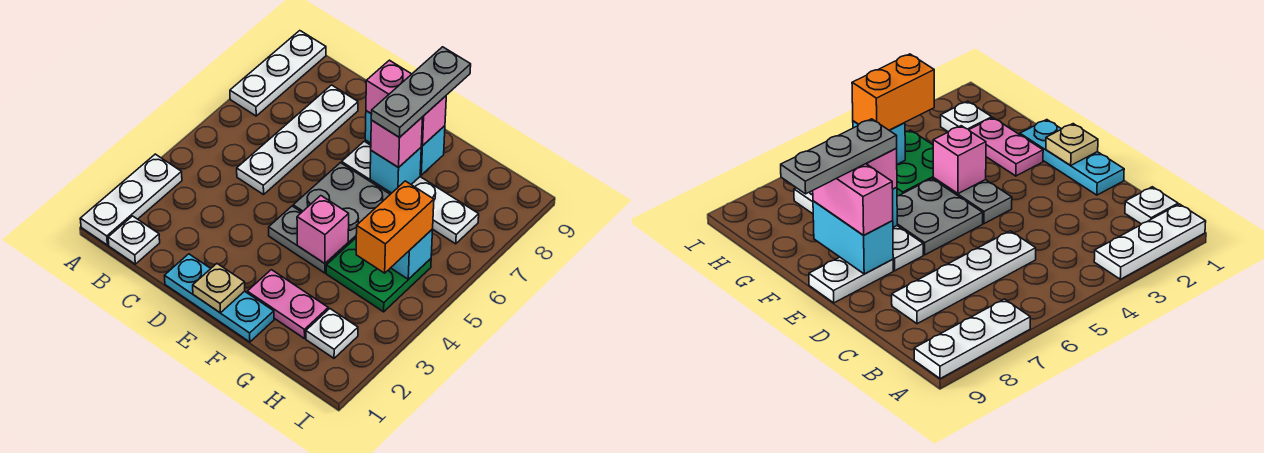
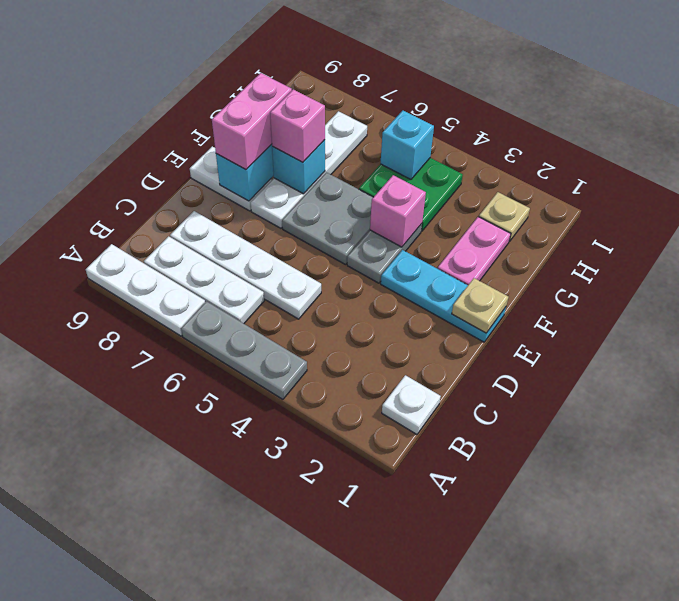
white plate A1:A3 level 1 -> white plate B6:B8 level 1
cyan plate D1:F1 level 1 -> cyan plate E1:E3 level 1
grey plate F7:F9 level 4 -> grey plate A4:A6 level 1
white plate H2 level 1 -> tan plate H2 level 1
orange brick H4:H5 level 3 -> none

